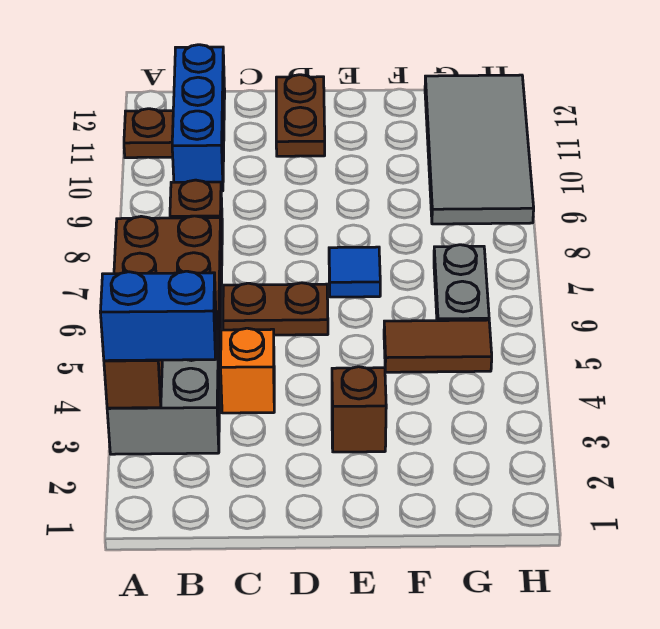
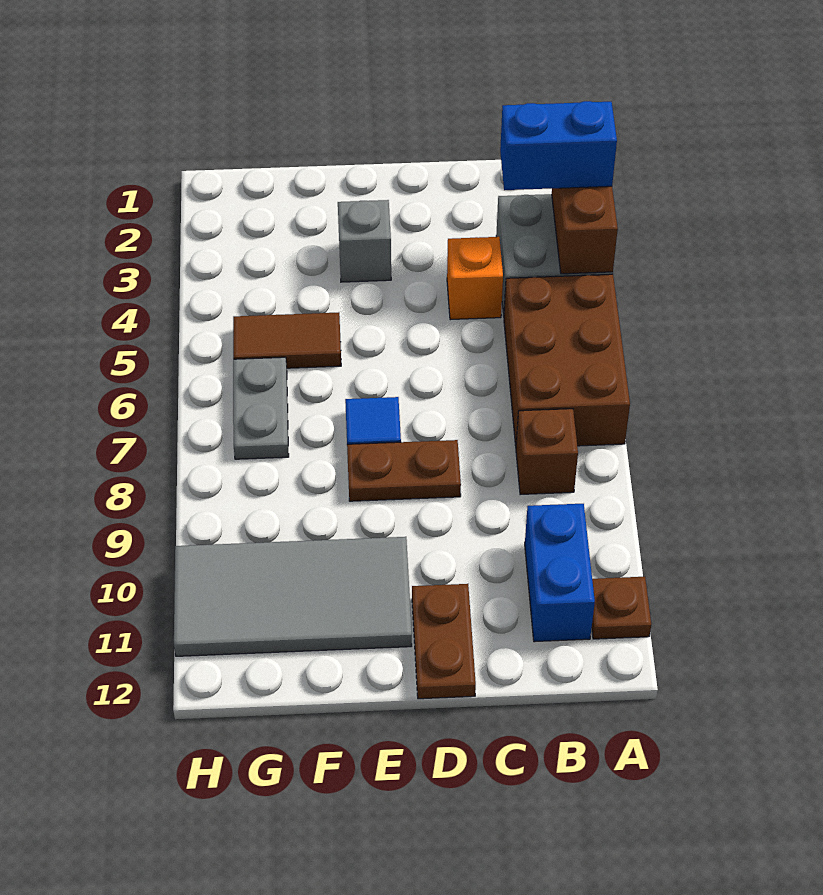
blue brick B10:B12 level 1 -> blue brick B10:B11 level 1
brown plate C6:D6 level 1 -> brown plate D8:E8 level 1
brown brick E3 level 1 -> grey brick E3 level 1
grey tile G9:H12 level 1 -> grey tile E10:H11 level 1

